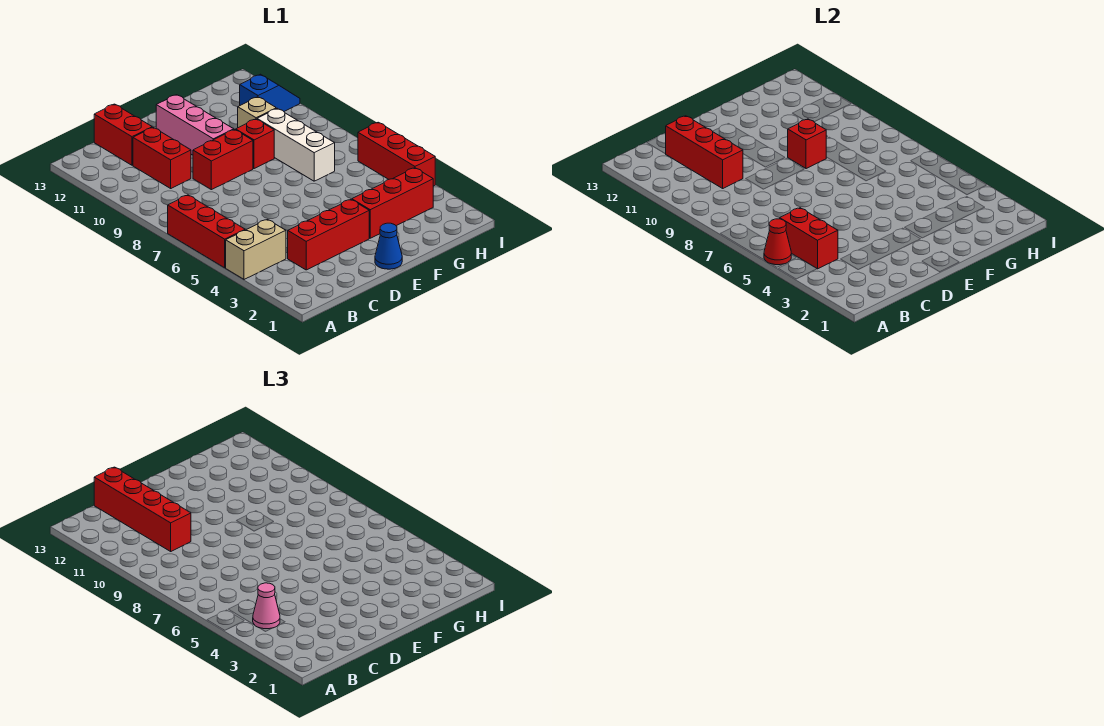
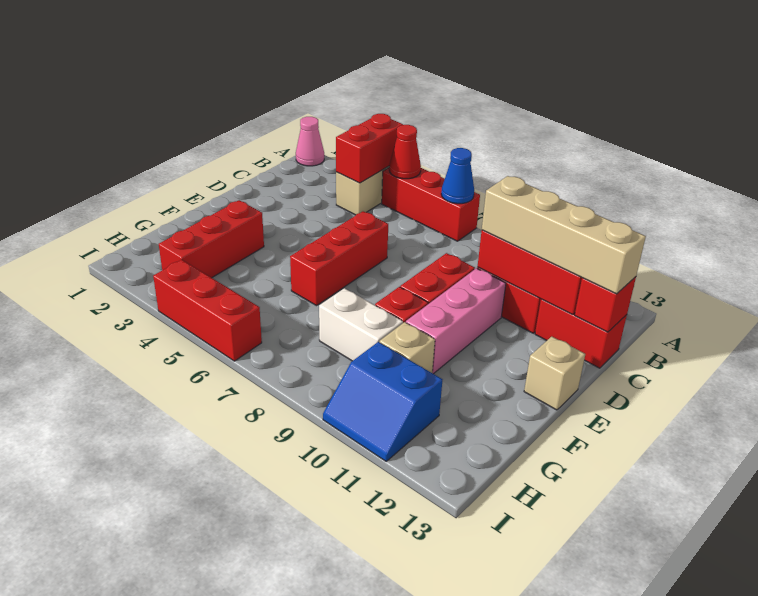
red brick B4:B5 level 2 -> red brick A4:B4 level 2
pink cone B4 level 3 -> pink cone A1 level 1
red brick C3:E3 level 1 -> red brick D6:F6 level 1
red brick C10:C13 level 3 -> tan brick C10:C13 level 3
blue cone E1 level 1 -> blue cone A7 level 2
pink brick E10:E12 level 1 -> pink brick D10:F10 level 1
none -> tan brick E13 level 1
red brick F9 level 2 -> red brick C13 level 2
white brick G7:G9 level 1 -> white brick G8:G9 level 1
blue slope H11:I11 level 1 top H -> blue slope H10:I11 level 1 top H

